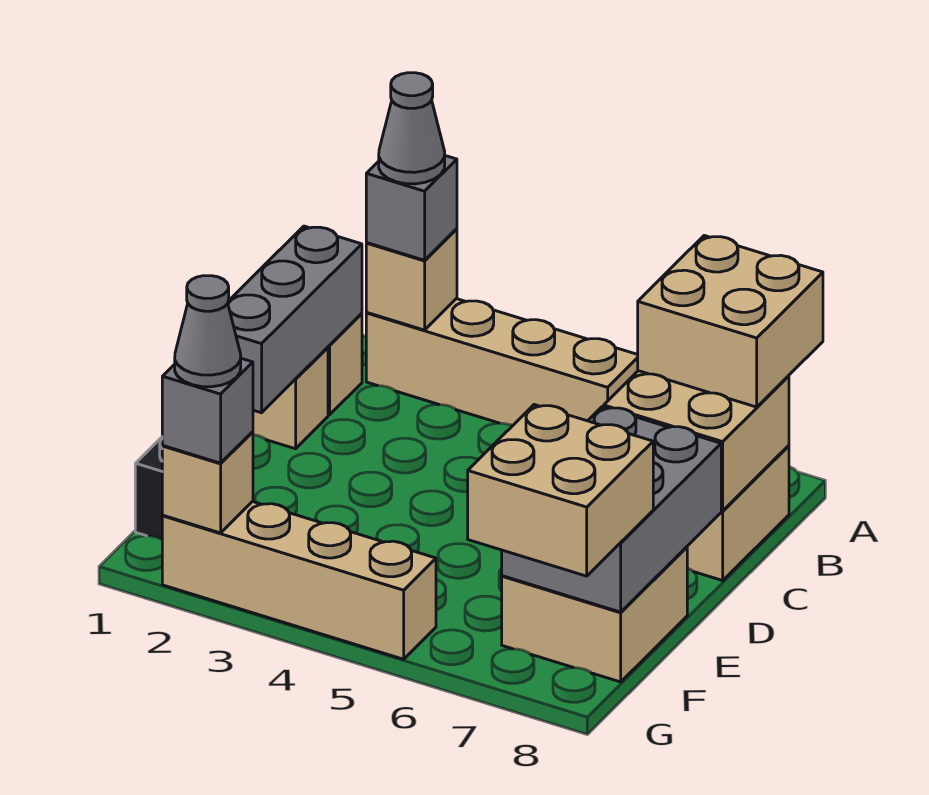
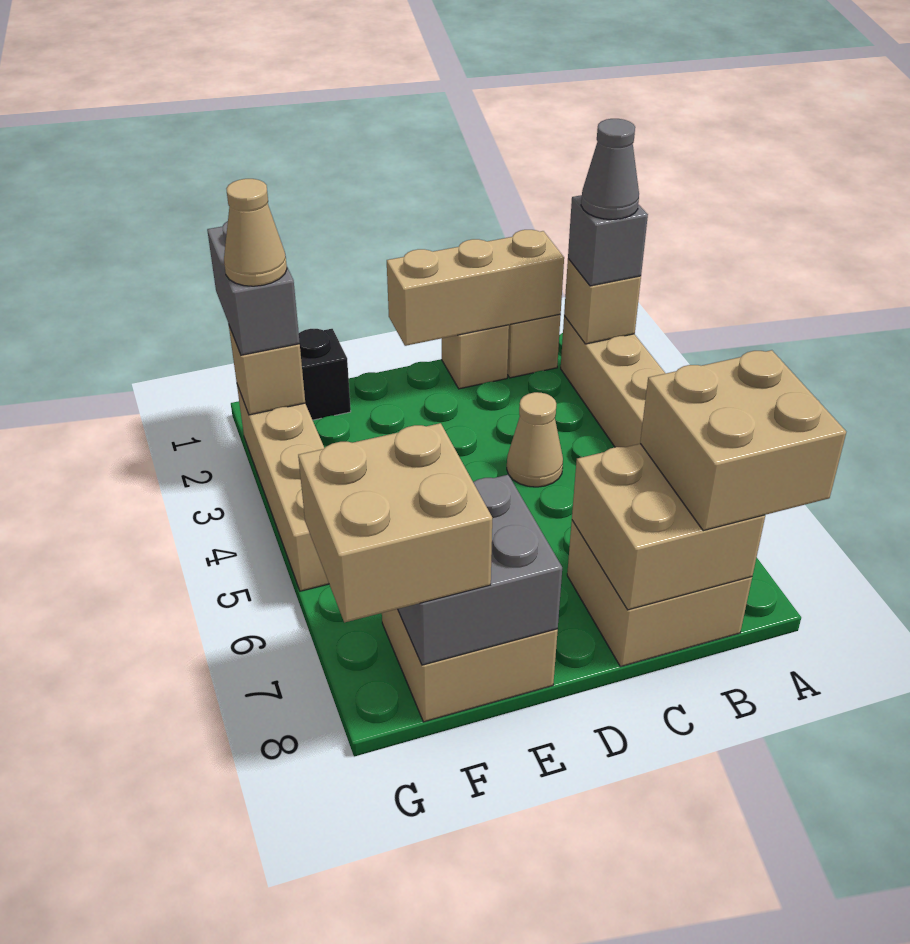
grey brick B1:D1 level 2 -> tan brick B1:D1 level 2
none -> tan cone C4 level 1
grey brick D7:F8 level 2 -> grey brick E7:F8 level 2
grey brick G2 level 3 -> grey brick G1:G2 level 3
grey cone G2 level 4 -> tan cone G2 level 4

